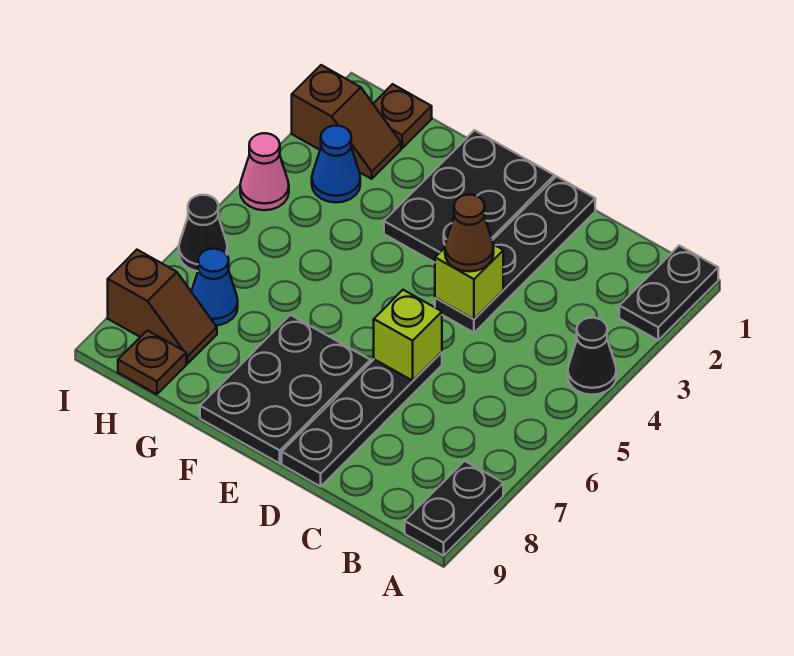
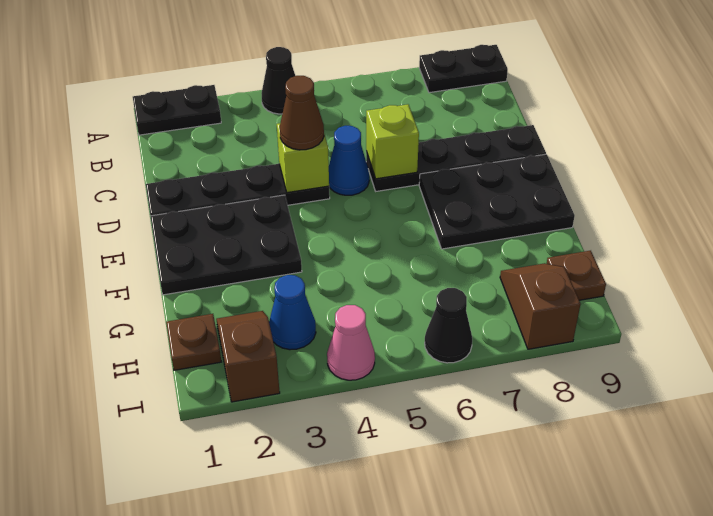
blue cone H7 level 1 -> blue cone D5 level 1

